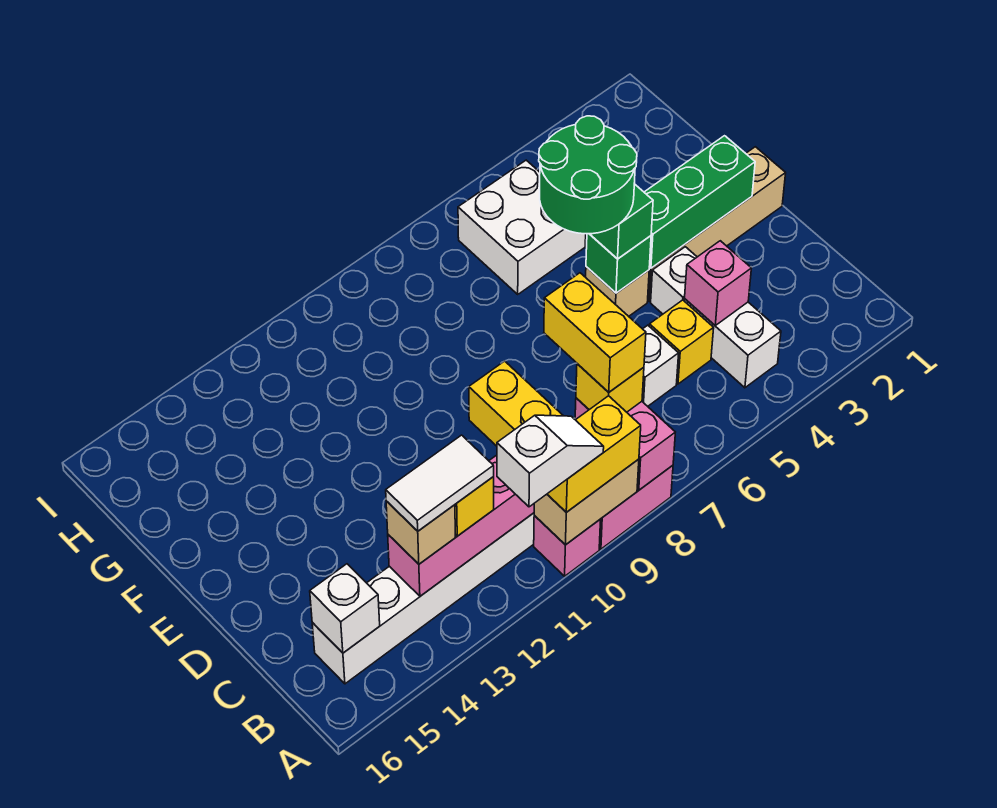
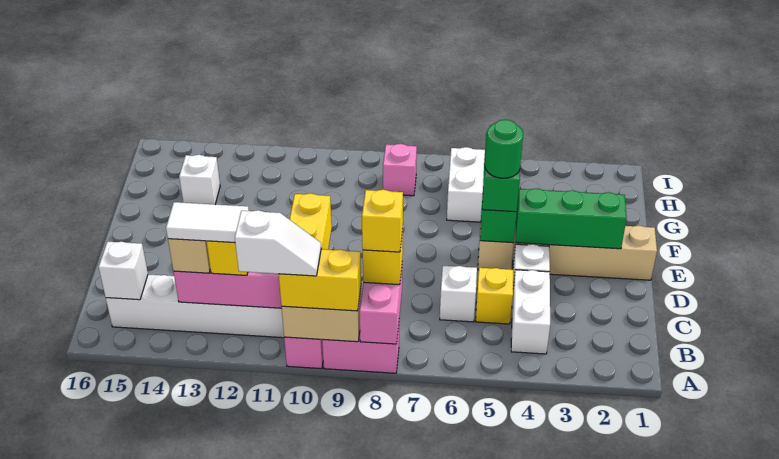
yellow brick B8:C8 level 4 -> yellow brick B8 level 4
pink brick C4 level 2 -> pink brick H8 level 1
green round brick E5:F6 level 4 -> green round brick E5 level 4
none -> white brick G14 level 1

